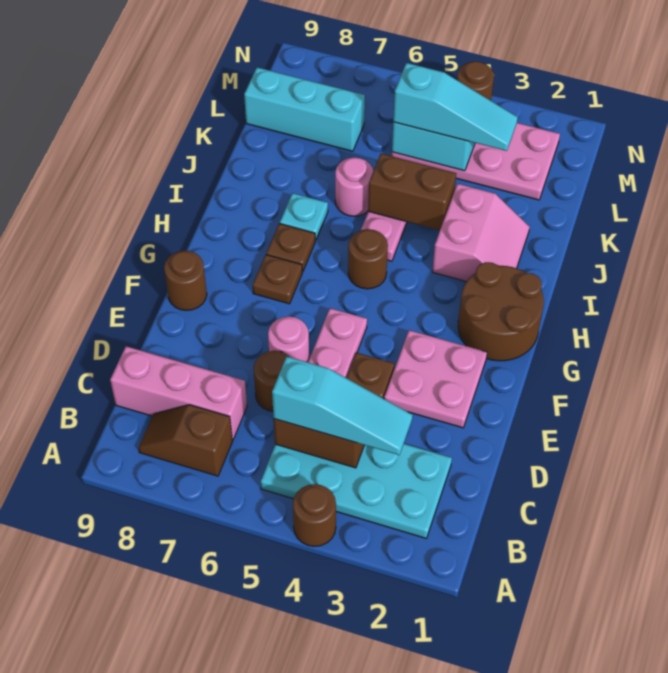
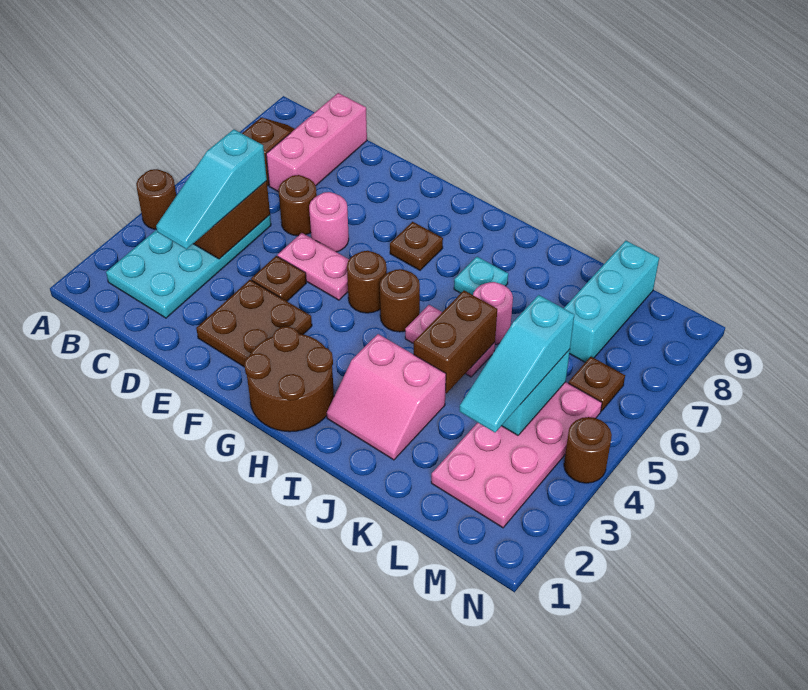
pink plate E2:F3 level 1 -> brown plate E2:F3 level 1
brown round brick F9 level 1 -> brown round brick G5 level 1
brown plate H7 level 1 -> brown plate M6 level 1

